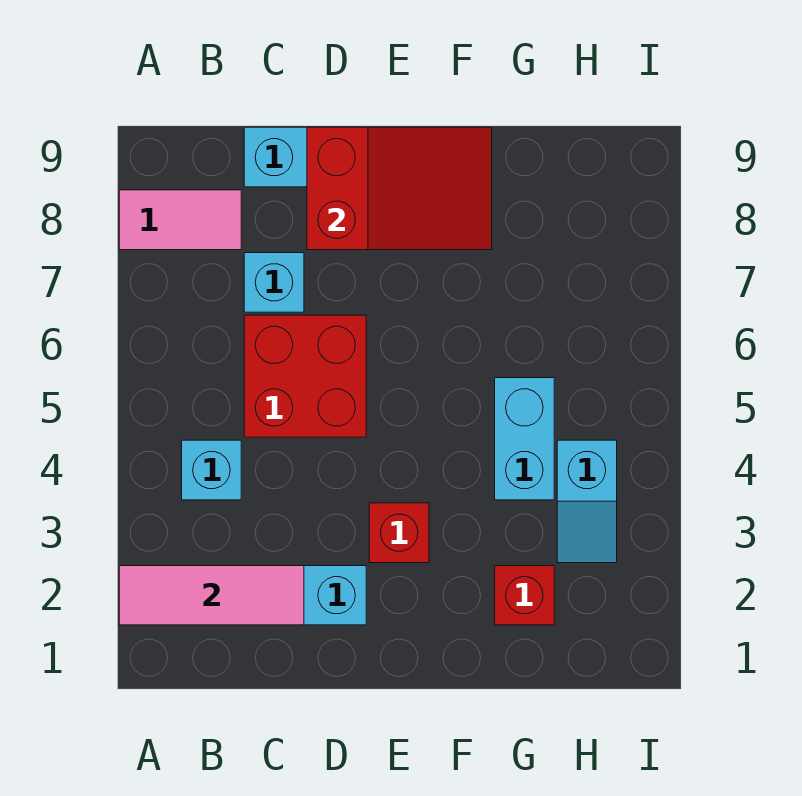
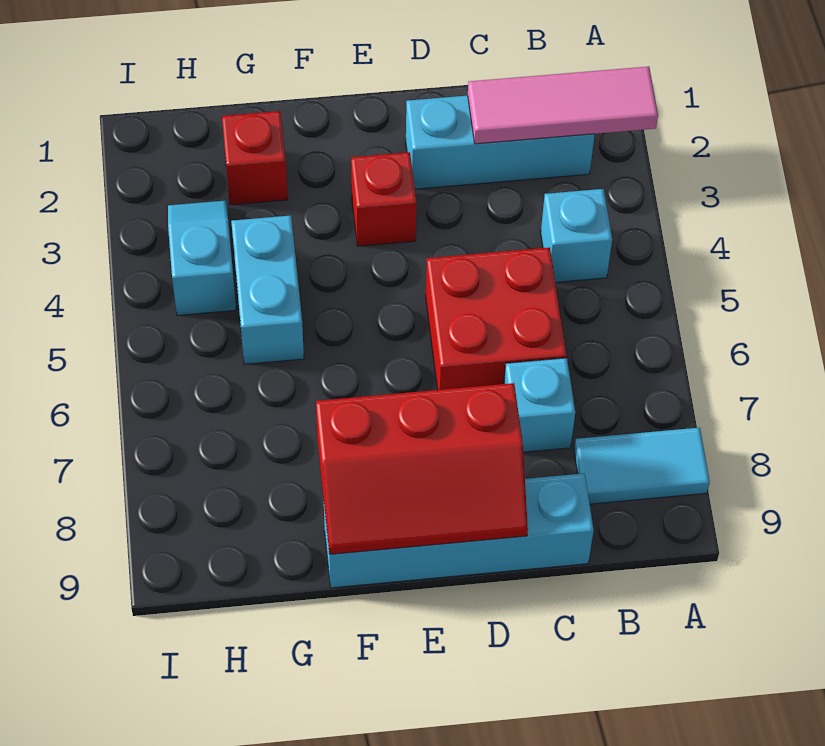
pink tile A8:B8 level 1 -> cyan tile A8:B8 level 1
red slope D8:F9 level 2 top D -> red slope D8:F9 level 2 top 8

